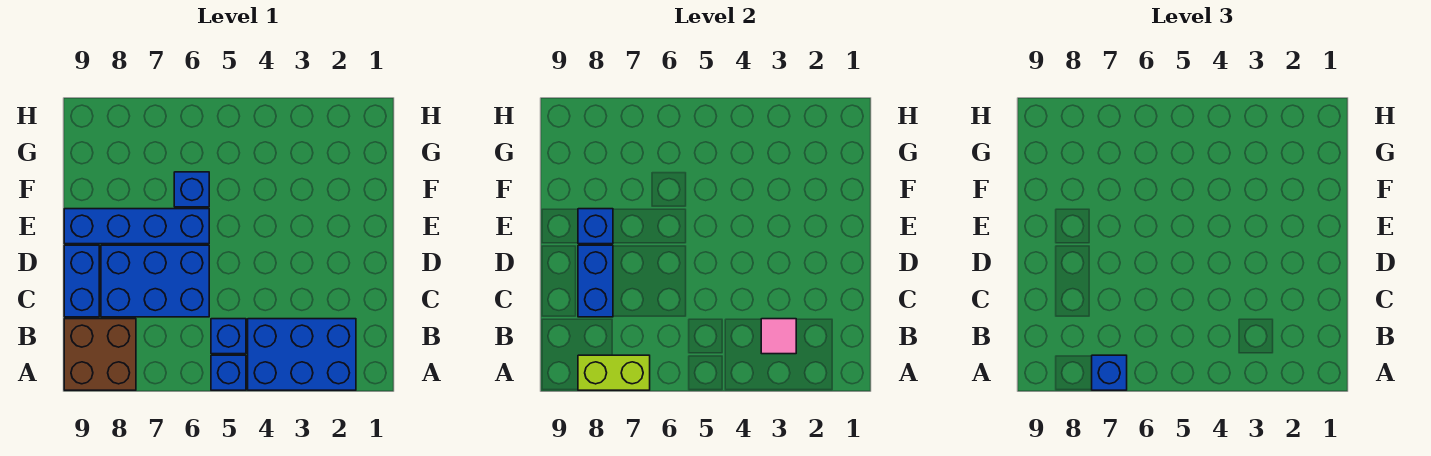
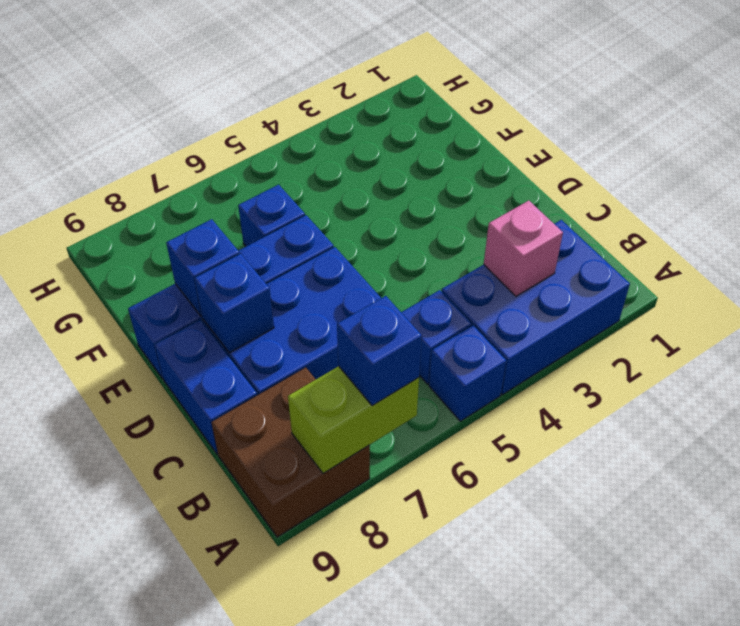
pink tile B3 level 2 -> pink brick B3 level 2
blue brick C8:D8 level 2 -> blue brick D8 level 2

